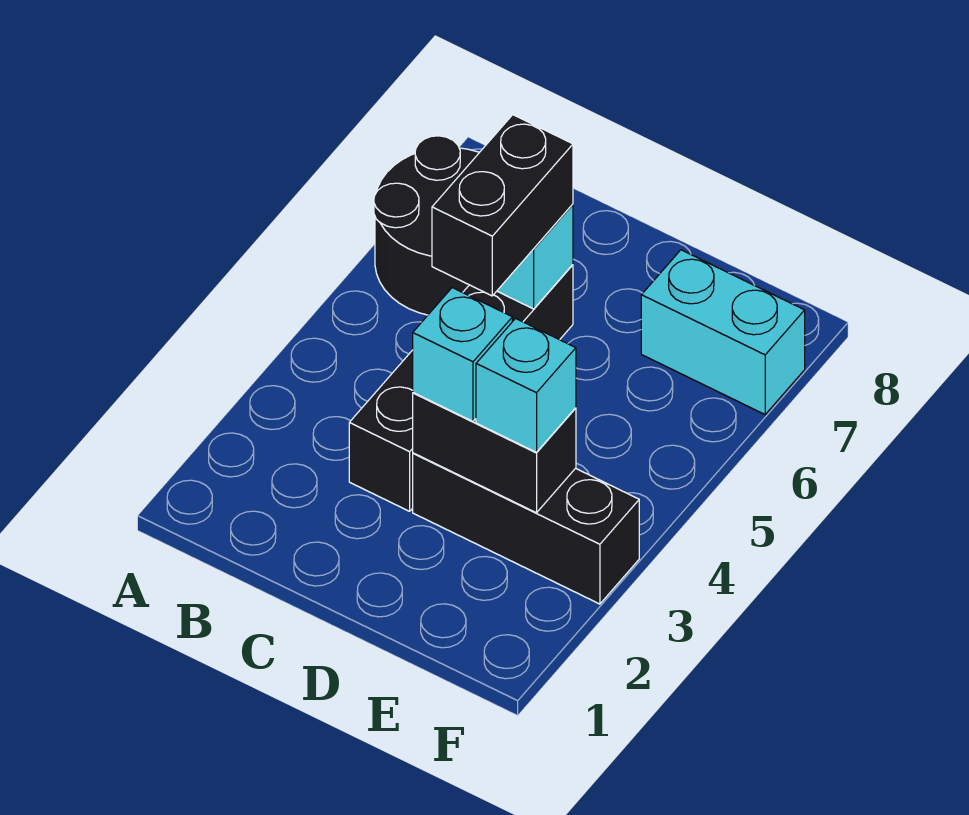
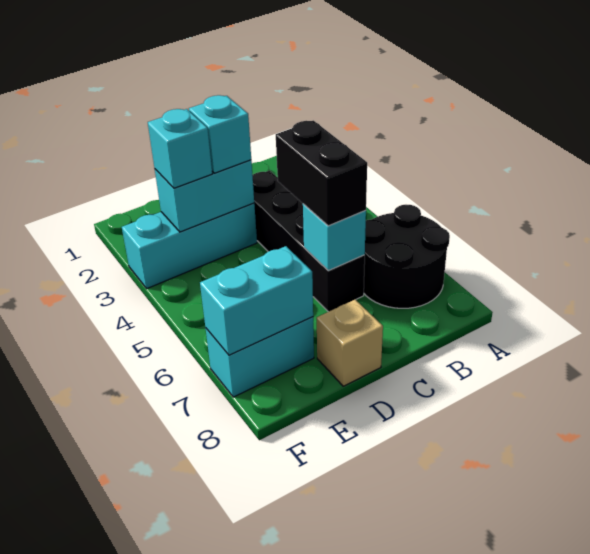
black brick D3:F3 level 1 -> cyan brick D3:F3 level 1
black brick D3:E3 level 2 -> cyan brick D3:E3 level 2
none -> tan brick D8 level 1
none -> cyan brick E7:F7 level 2

